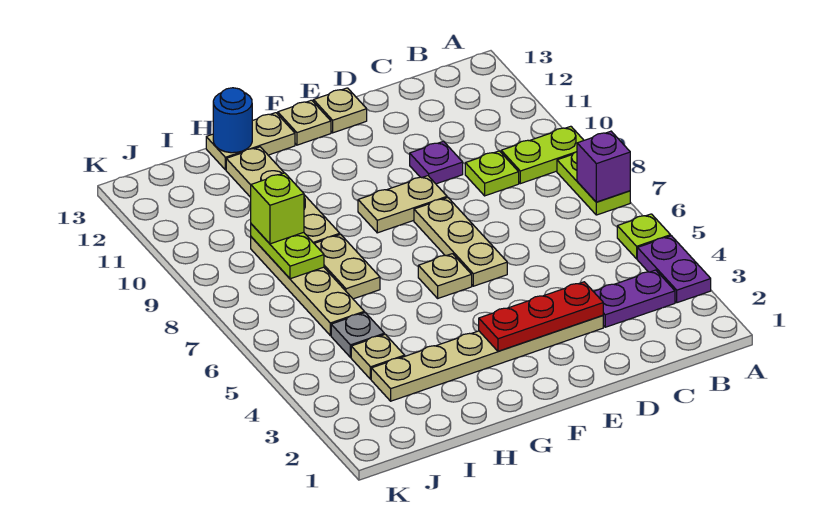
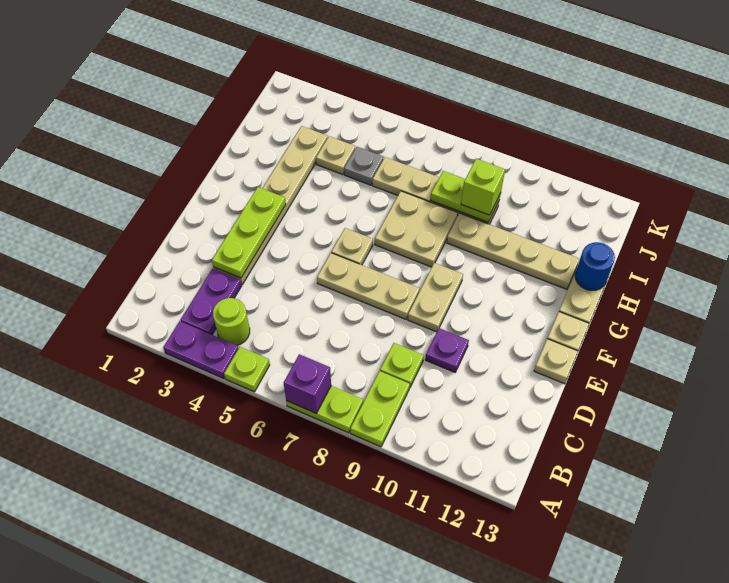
none -> lime round brick B4 level 1
red plate D3:F3 level 2 -> lime plate D3:F3 level 2
tan plate H7:H8 level 1 -> tan plate G7:H8 level 1

